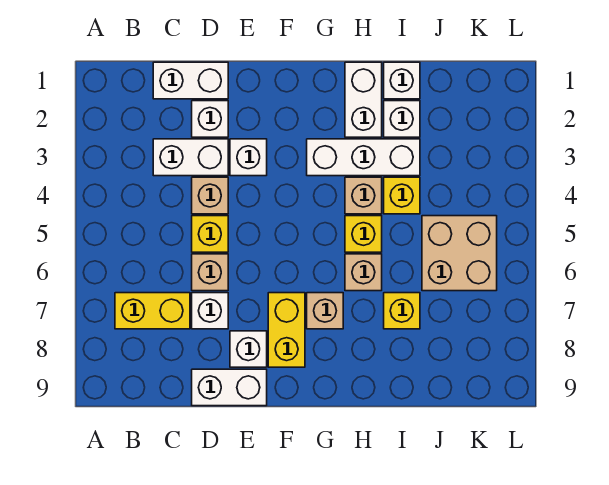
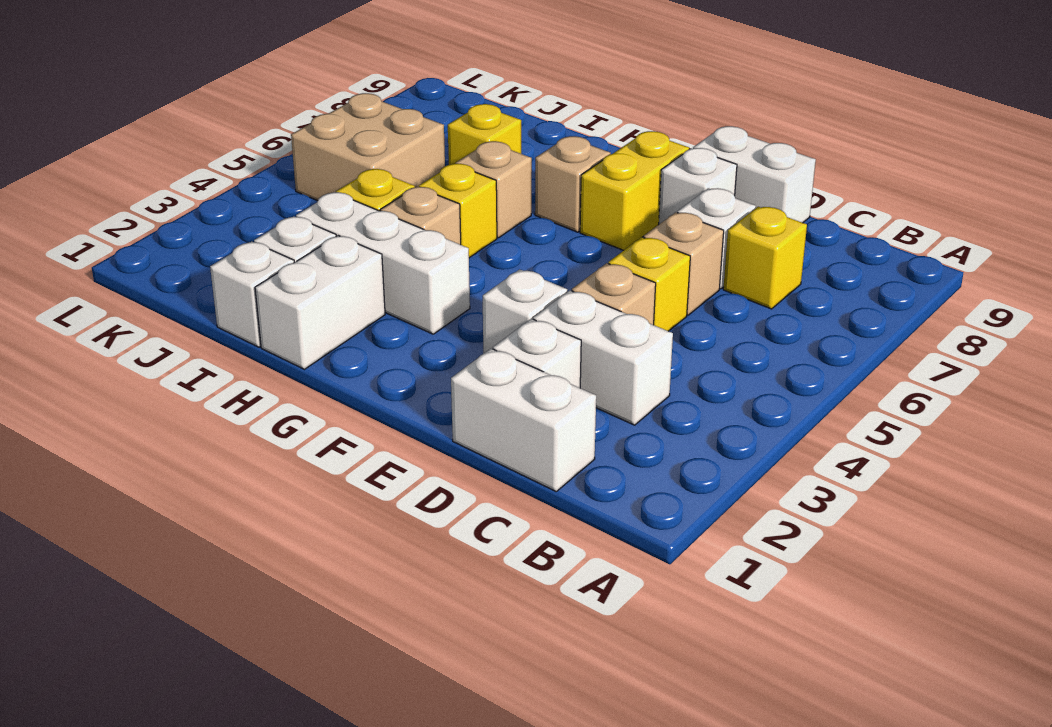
yellow brick B7:C7 level 1 -> yellow brick C7 level 1

